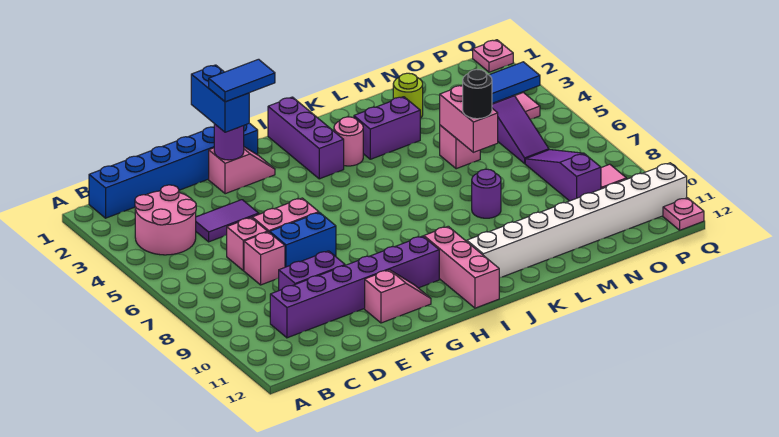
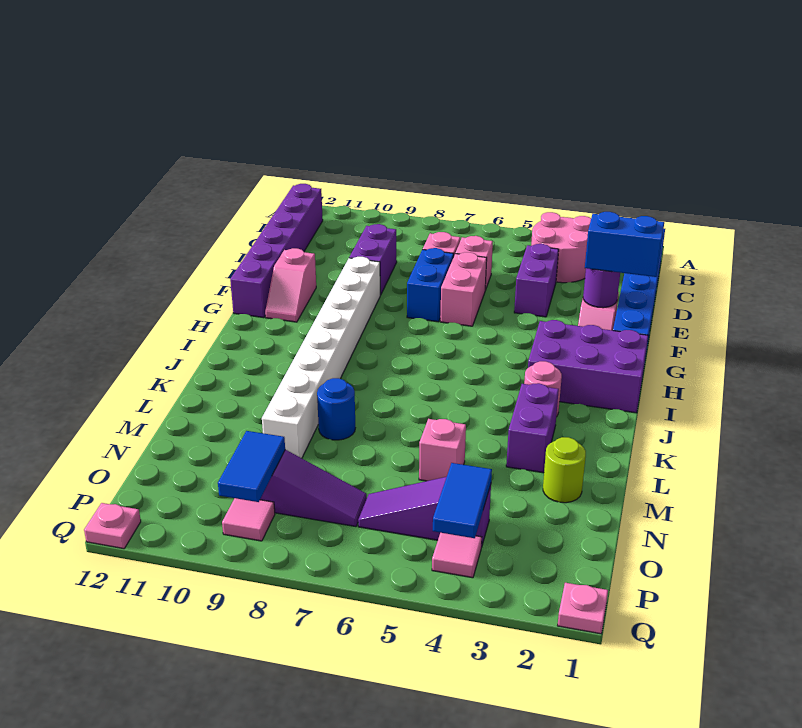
purple brick C10:H10 level 1 -> purple brick B12:G12 level 1
purple tile D4:E4 level 1 -> purple brick D4:E4 level 1
blue tile F2:G2 level 4 -> blue tile O9:P9 level 2
purple brick I1:I3 level 1 -> purple brick H1:I3 level 1
pink brick I10:I12 level 1 -> none
white brick J11:Q11 level 1 -> white brick F9:M9 level 1
purple round brick L8 level 1 -> blue round brick L8 level 1
pink brick M5:M6 level 2 -> none
black round brick M6 level 3 -> none

